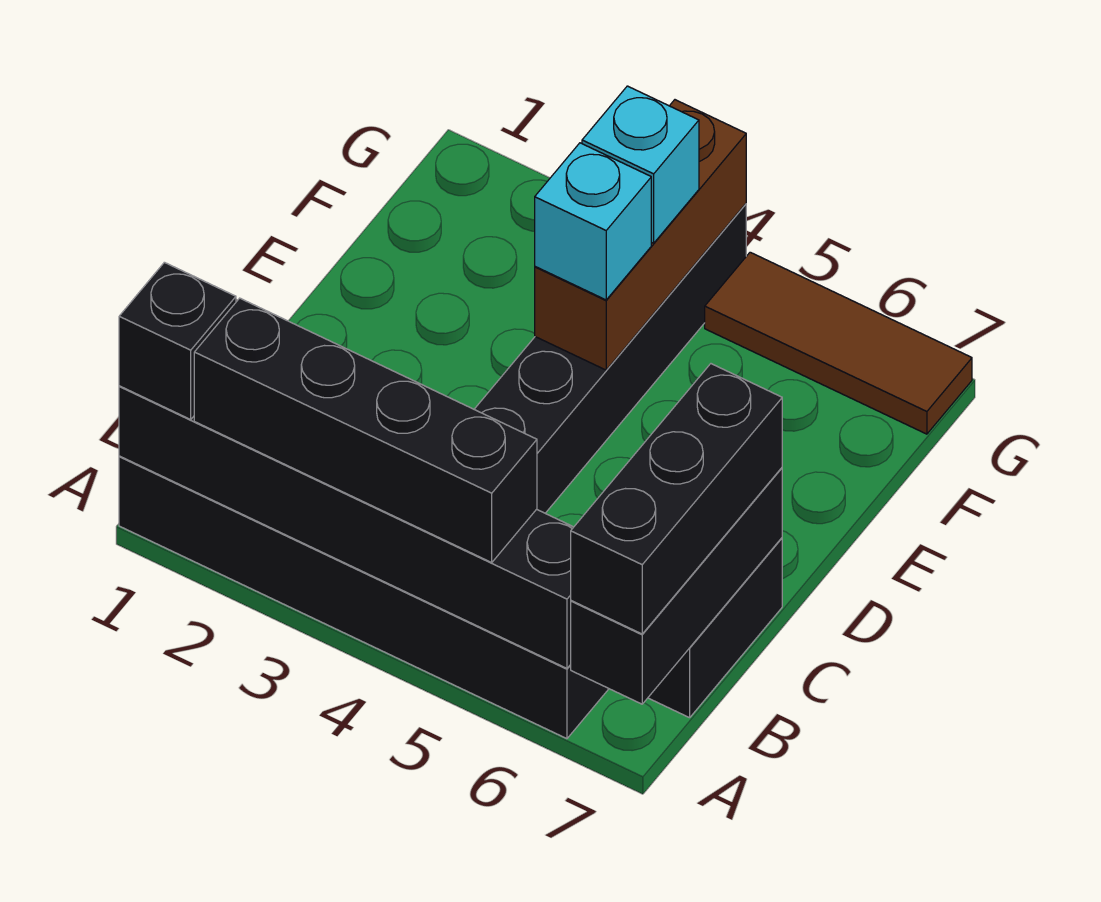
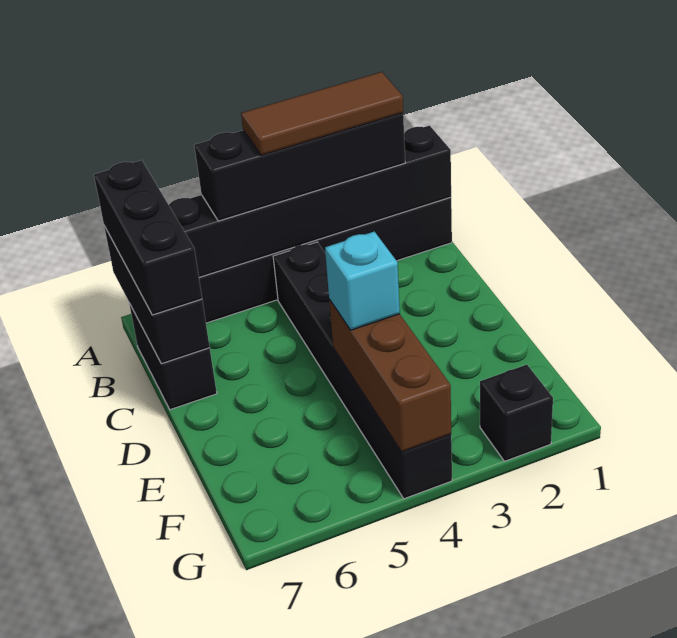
black brick A1 level 3 -> black brick G2 level 1
cyan brick F4 level 3 -> none
brown tile G5:G7 level 1 -> brown tile A2:A4 level 4

